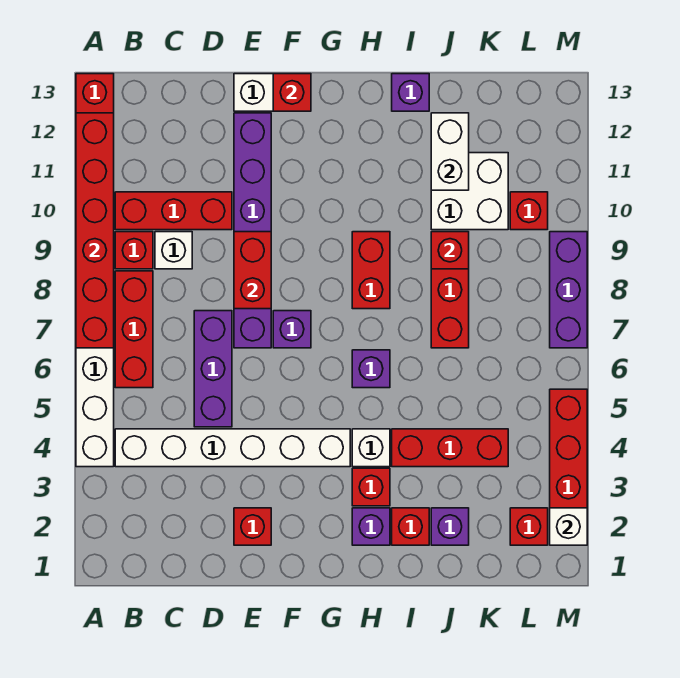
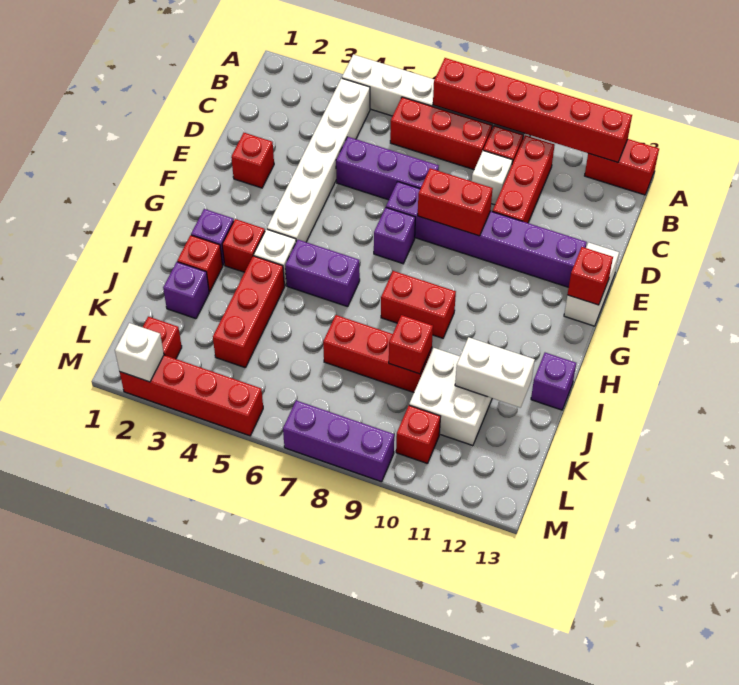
purple brick H6 level 1 -> purple brick H5:H6 level 1

